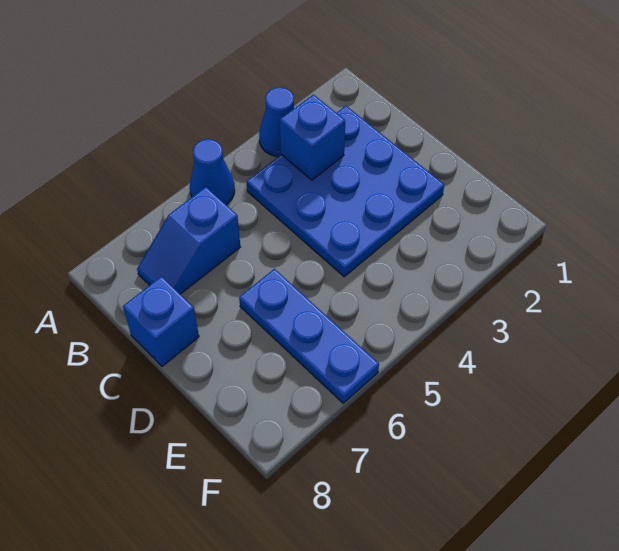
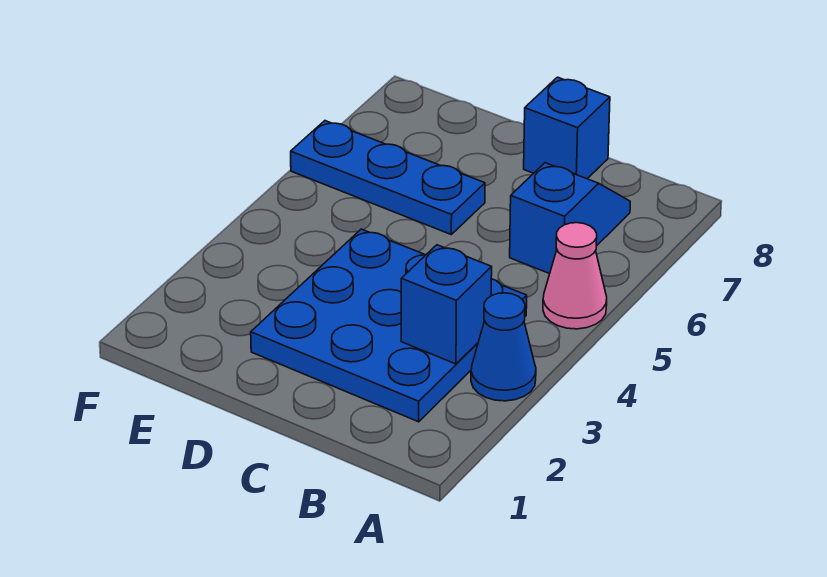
blue cone A5 level 1 -> pink cone A5 level 1

